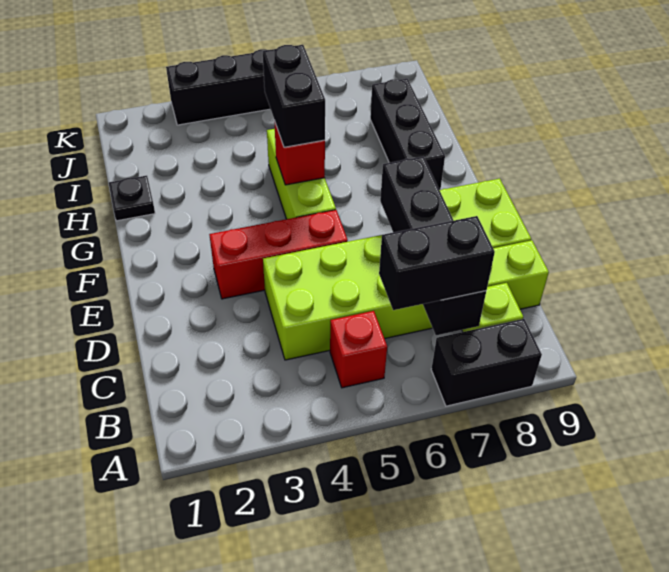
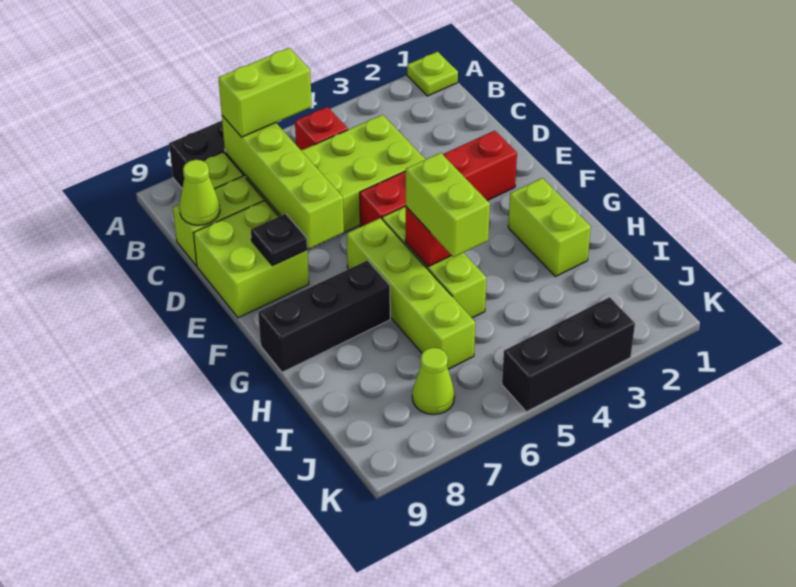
none -> lime plate A1 level 1
black brick B6:B7 level 3 -> lime brick B6:B7 level 3
black brick B7:E7 level 2 -> lime brick B7:E7 level 2
none -> lime cone C9 level 2
red brick E3:E5 level 1 -> red brick E2:E5 level 1
none -> lime brick F6:I6 level 1
none -> lime brick G2:H2 level 1
black brick G5:H5 level 3 -> lime brick G5:H5 level 3
black brick G8:I8 level 1 -> black brick G7:G9 level 1
black plate H1 level 1 -> black plate E8 level 2
none -> lime cone J7 level 1

